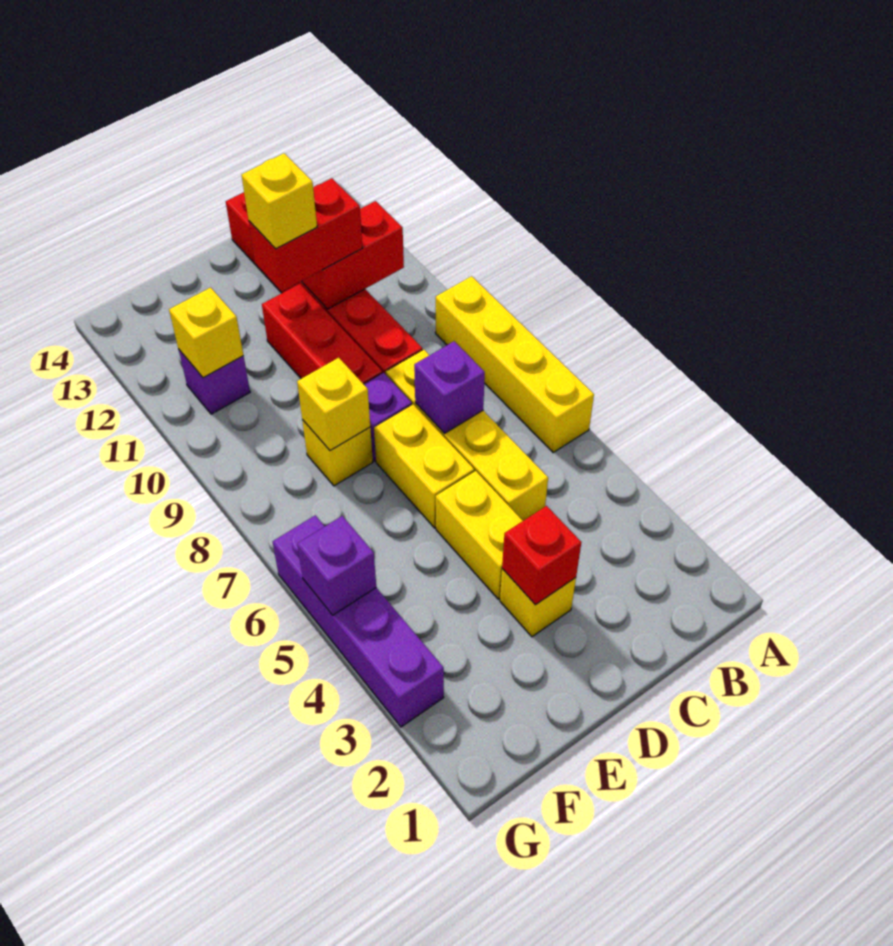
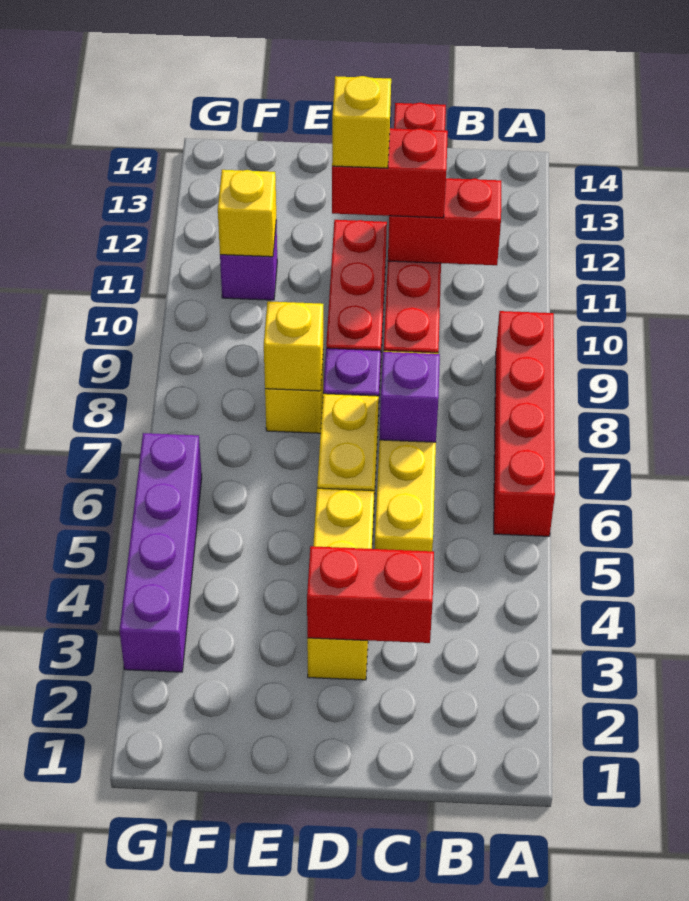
yellow brick A6:A9 level 1 -> red brick A6:A9 level 1
red brick D3 level 2 -> red brick C3:D3 level 2
purple brick G5 level 2 -> none

